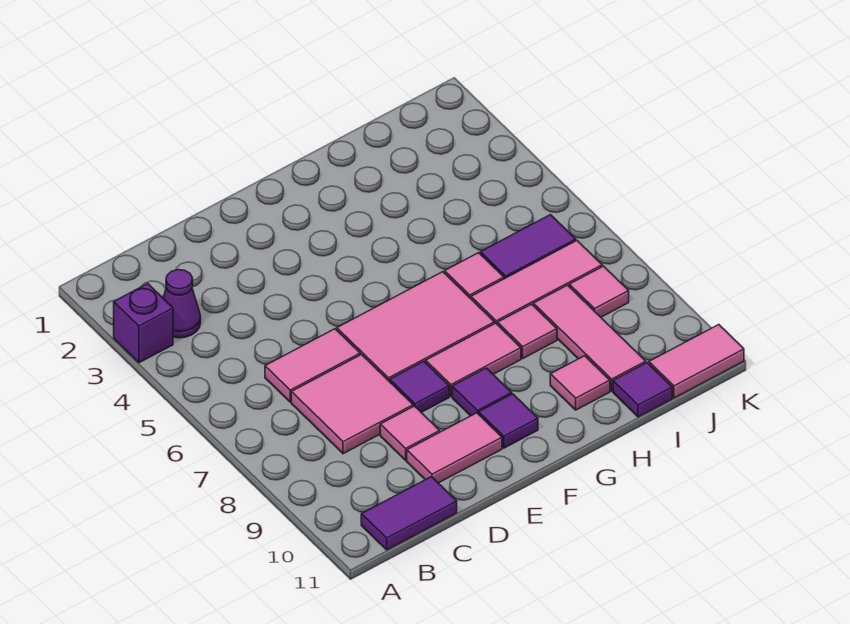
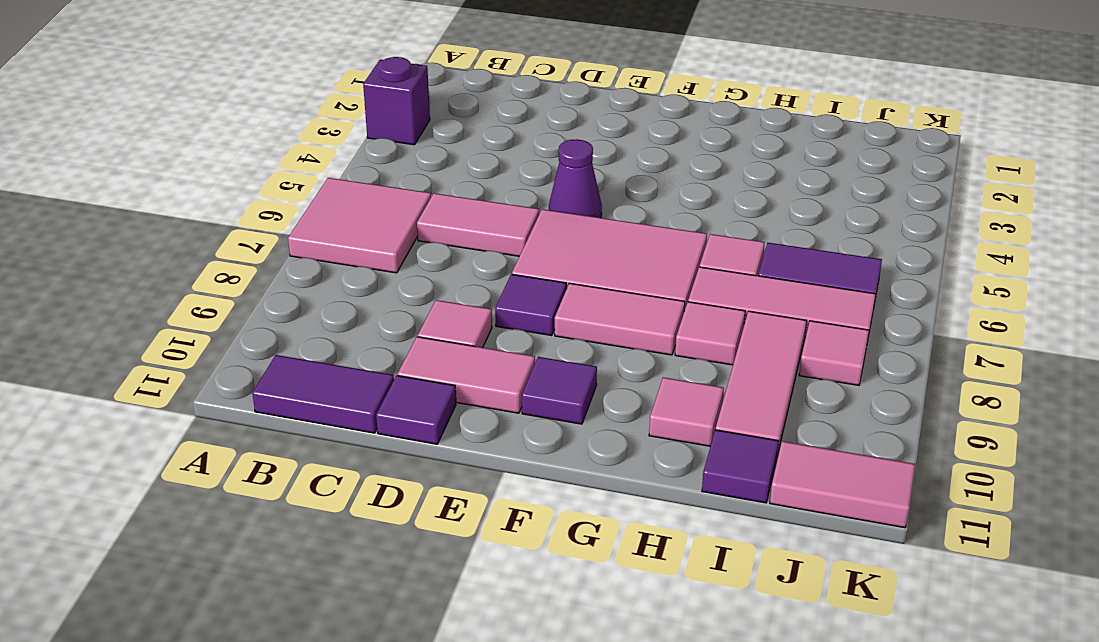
purple cone B3 level 1 -> purple cone E5 level 1
pink tile C7:D8 level 1 -> pink tile A6:B7 level 1
purple tile F9 level 1 -> purple tile D11 level 1

